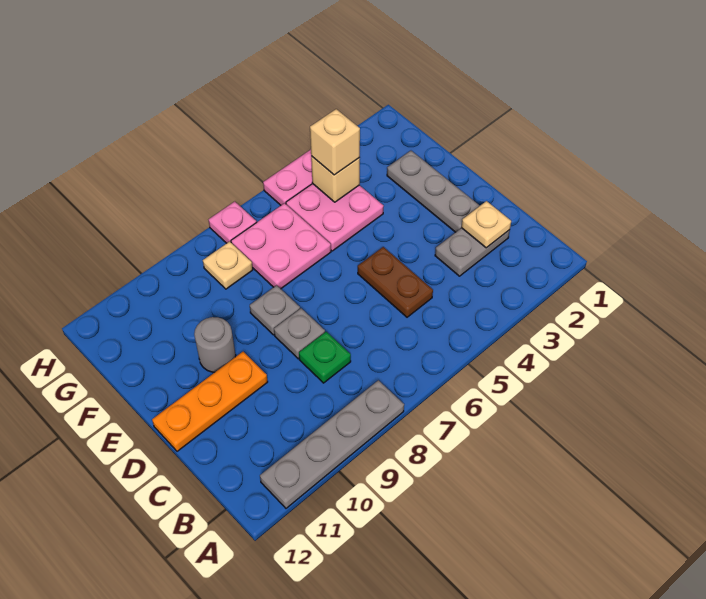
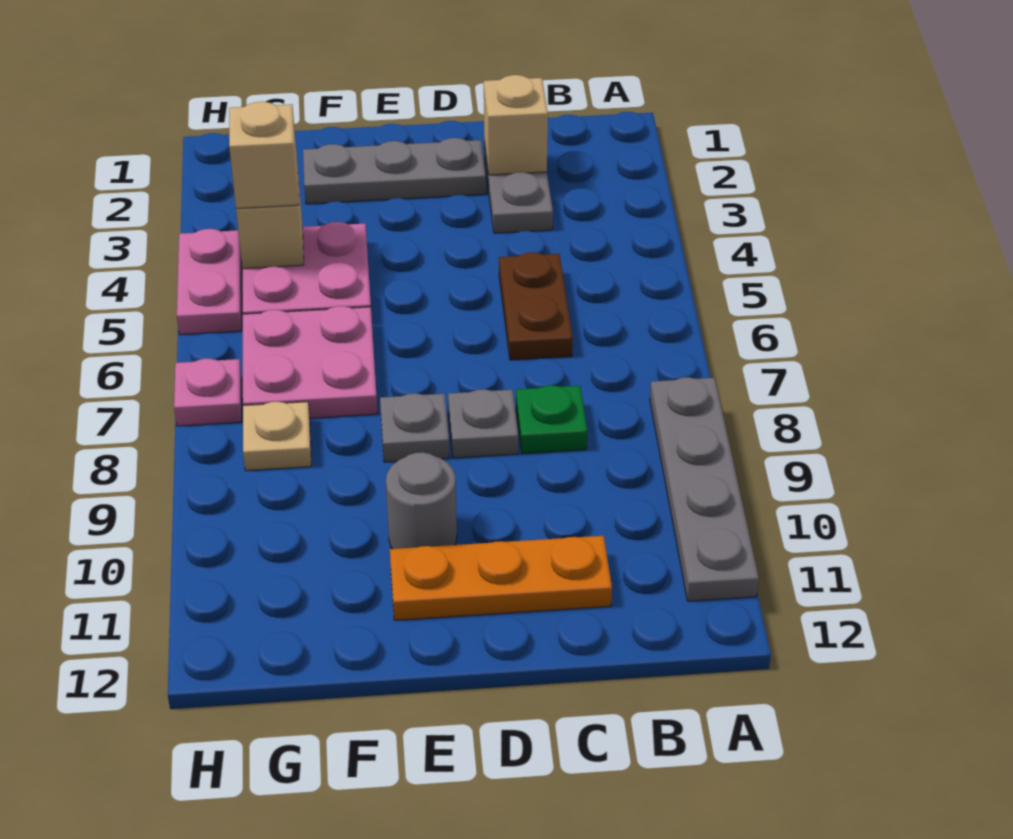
tan plate C2 level 2 -> tan brick C2 level 2
brown plate C5:D5 level 1 -> brown plate C5:C6 level 1
orange plate D10:D12 level 1 -> orange plate C11:E11 level 1

